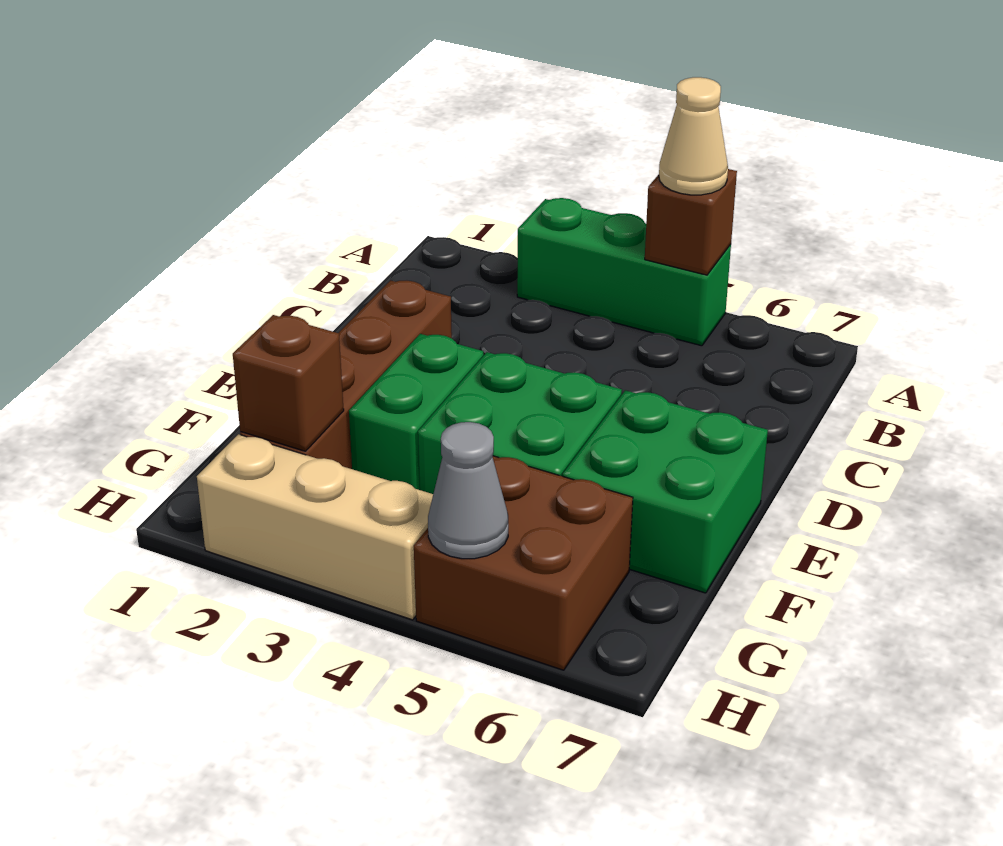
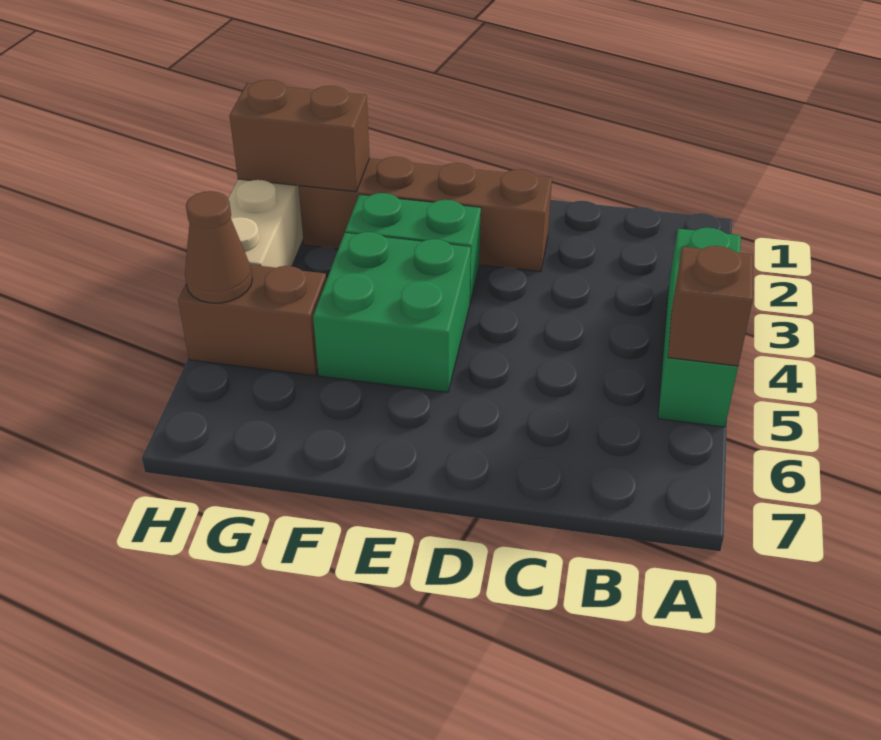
tan cone A5 level 3 -> none
green brick E6:F7 level 1 -> none
brown brick G2 level 2 -> brown brick G2:H2 level 2
brown brick G5:H6 level 1 -> brown brick G5:H5 level 1
grey cone H5 level 2 -> brown cone H5 level 2

